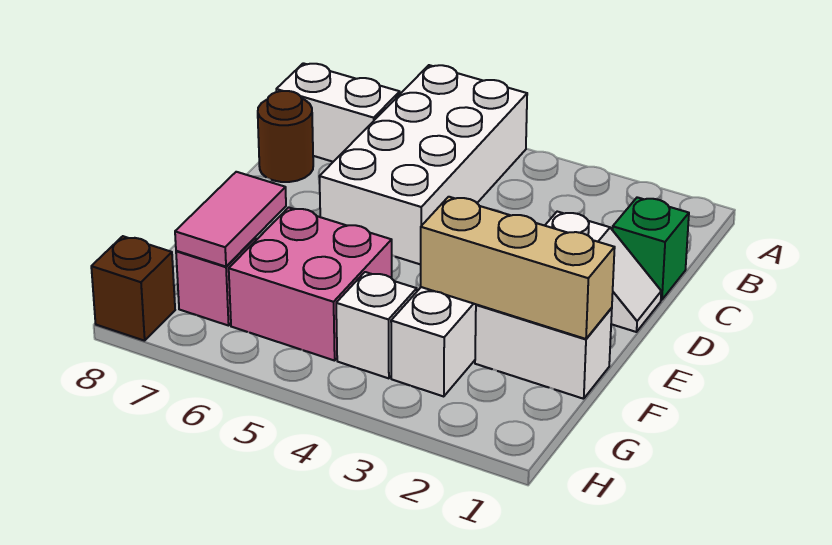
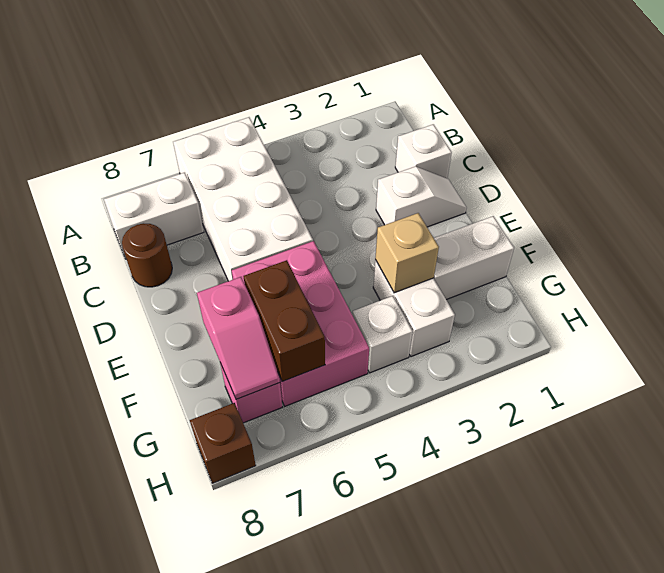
green brick C1 level 1 -> white brick C1 level 1
tan brick F1:F3 level 2 -> tan brick F3 level 2
pink brick F5:G6 level 1 -> pink brick E5:G6 level 1
none -> brown brick F6:G6 level 2
pink tile F7:G7 level 2 -> pink slope F7:G7 level 2 top F

